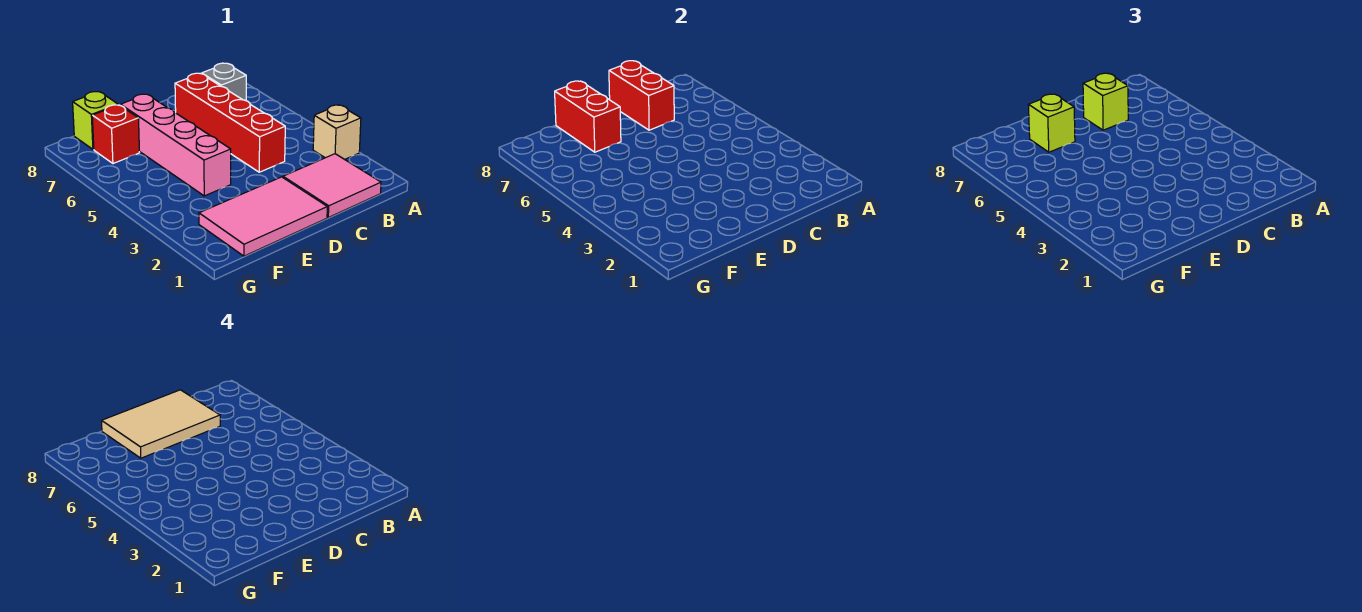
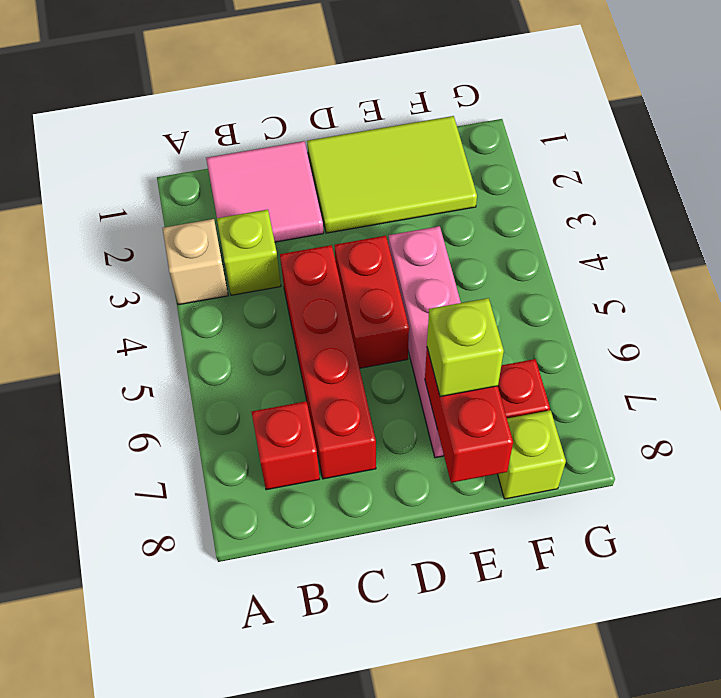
grey brick B7 level 1 -> red brick B7 level 1
red brick C7:C8 level 2 -> red brick D4:D5 level 1
lime brick C7 level 3 -> lime brick B3 level 1
tan tile C7:E8 level 4 -> none
pink tile D1:F2 level 1 -> lime tile D1:F2 level 1

